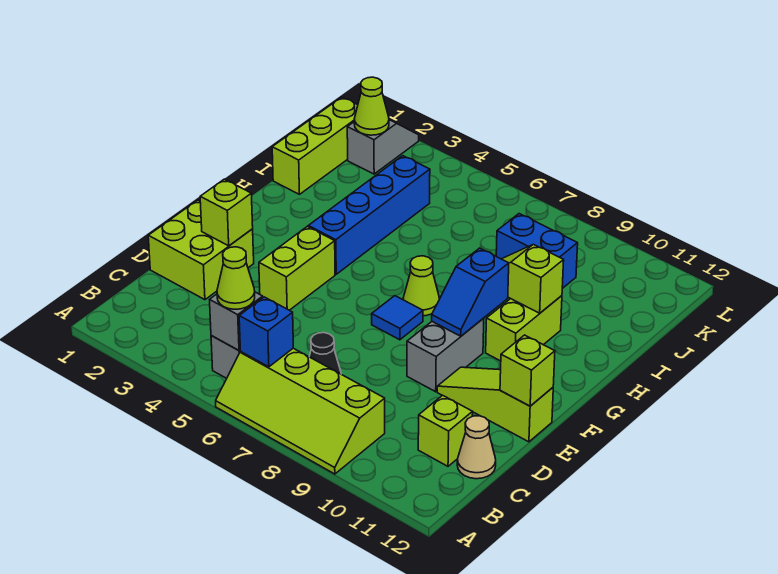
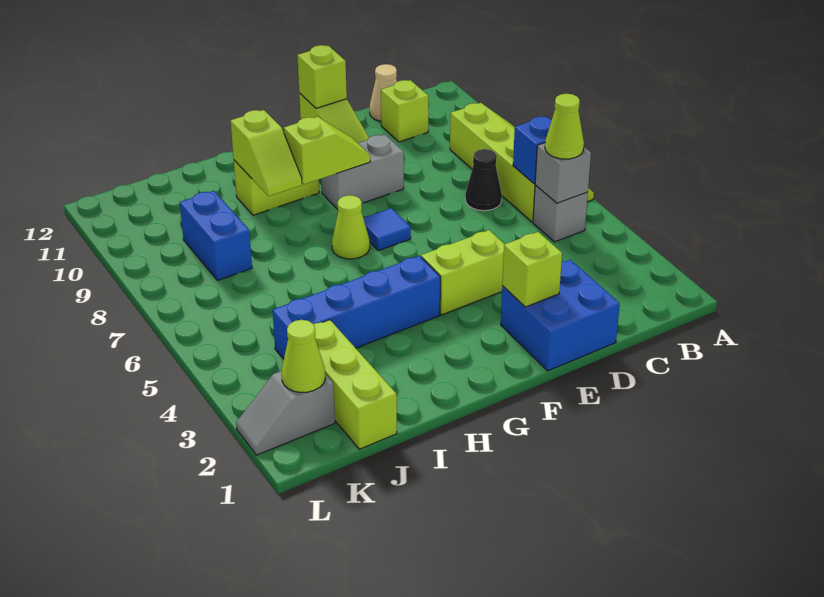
lime brick D1:E2 level 1 -> blue brick D1:E2 level 1
blue slope F9:G9 level 2 top G -> lime slope F9:G9 level 2 top G
lime brick I1:K1 level 1 -> lime brick J1:J3 level 1

